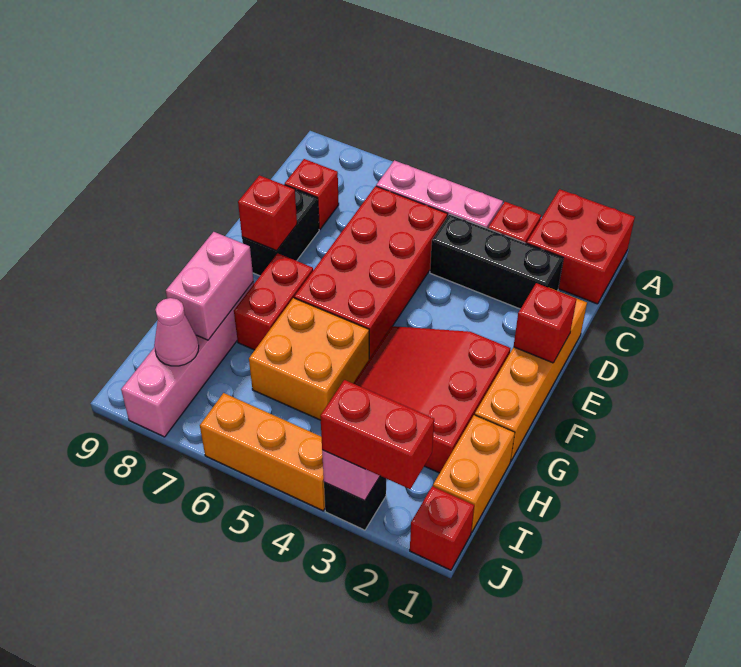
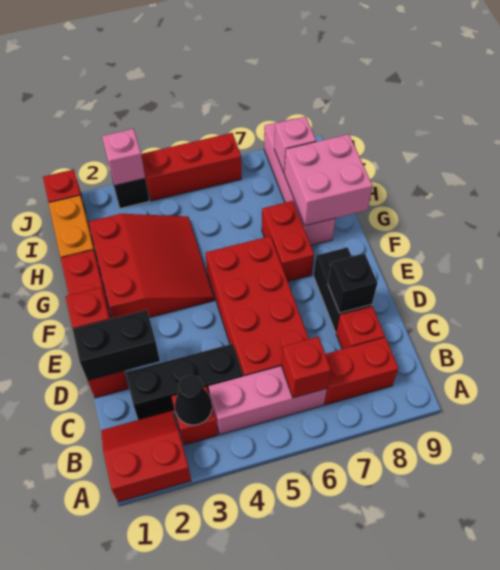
red brick A1:B2 level 1 -> red slope A1:B2 level 1 top A
none -> black cone B3 level 2
orange brick D1:G1 level 1 -> red brick D1:G1 level 1
none -> black brick D1:D2 level 2
none -> black brick D8 level 2
red brick E8 level 2 -> red brick B6 level 2
orange brick G5:H6 level 1 -> none
pink brick G8:H8 level 2 -> pink brick G8:H9 level 2
pink cone I8 level 2 -> pink brick I8 level 2
red brick J2:J3 level 3 -> red brick B7:B8 level 1
orange brick J4:J6 level 1 -> red brick J4:J6 level 1

